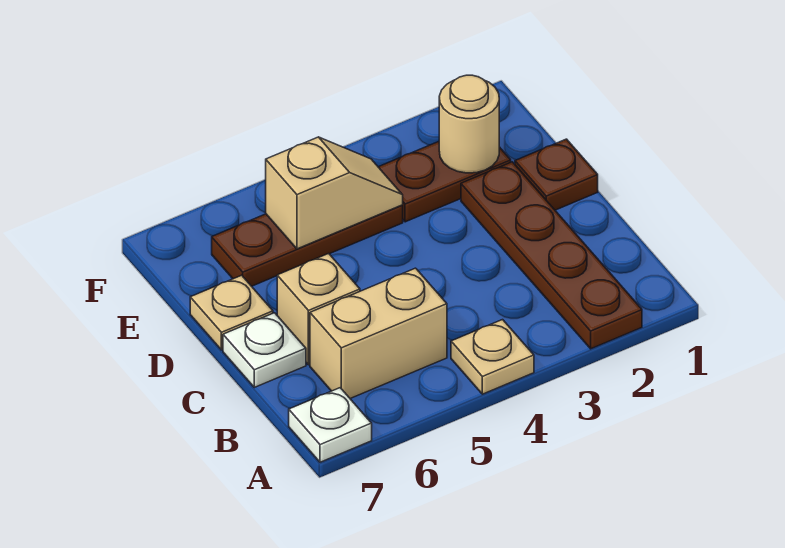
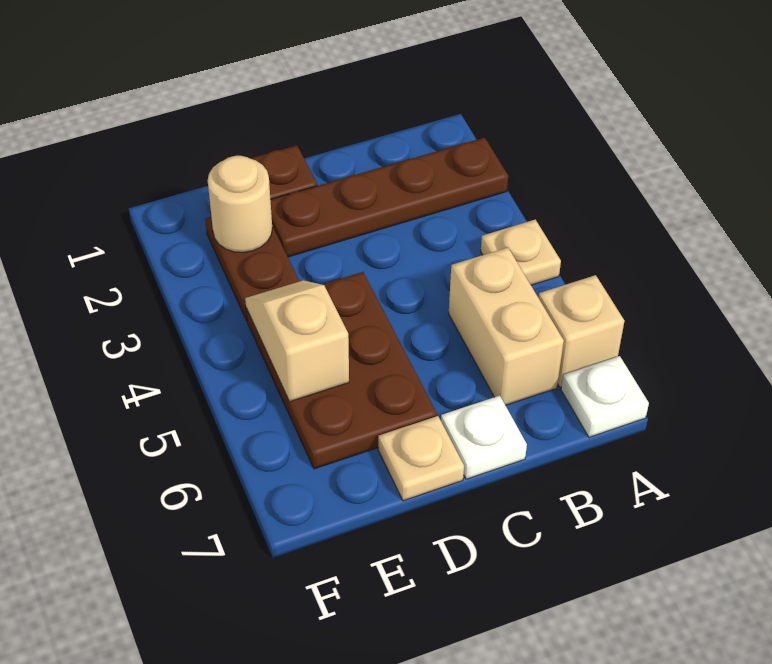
tan brick C6 level 1 -> tan brick A6 level 1
brown plate E4:E6 level 1 -> brown plate D4:E6 level 1

